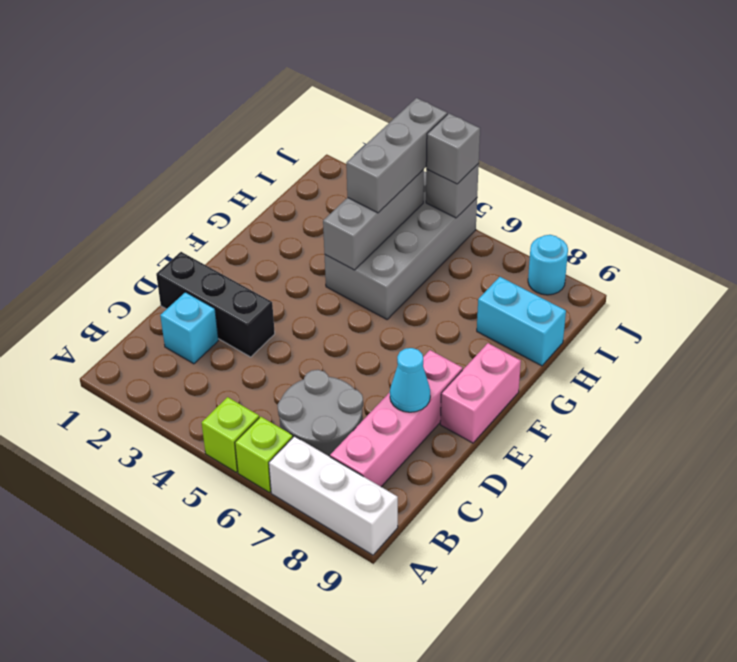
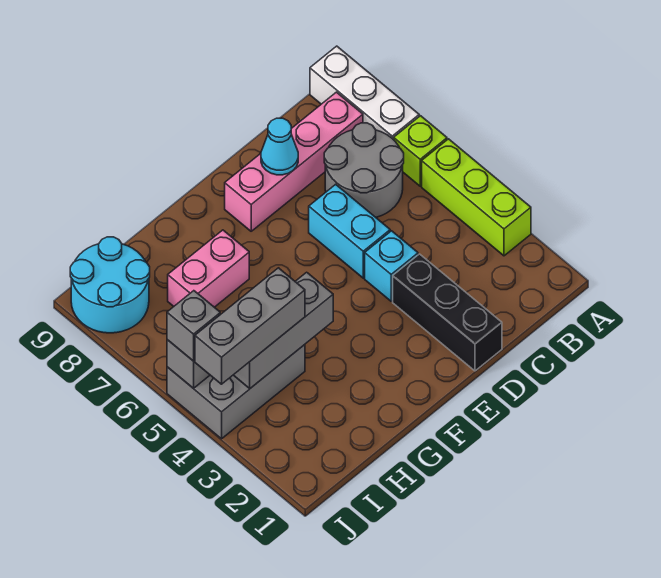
lime brick A5 level 1 -> lime brick A3:A5 level 1
cyan brick C2 level 1 -> cyan brick D4 level 1
pink brick E9:F9 level 1 -> pink brick G7:H7 level 1
grey brick G4:J5 level 1 -> grey brick H4:J5 level 1
cyan brick H8:H9 level 1 -> cyan brick D5:D6 level 1
cyan round brick J8 level 1 -> cyan round brick I8:J9 level 1

